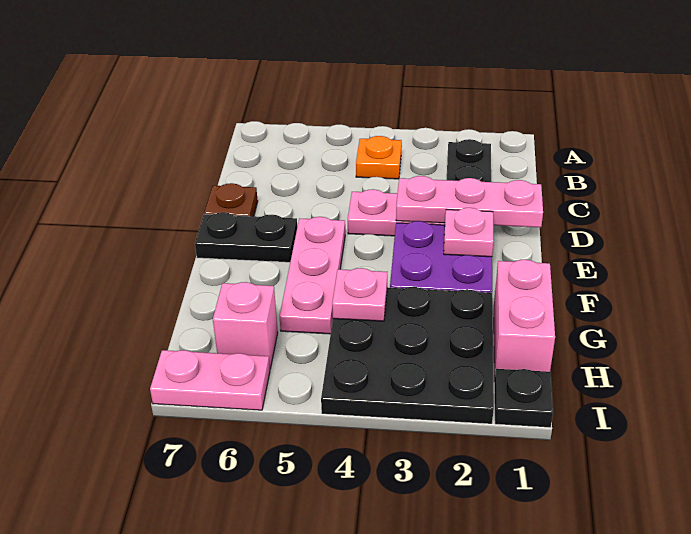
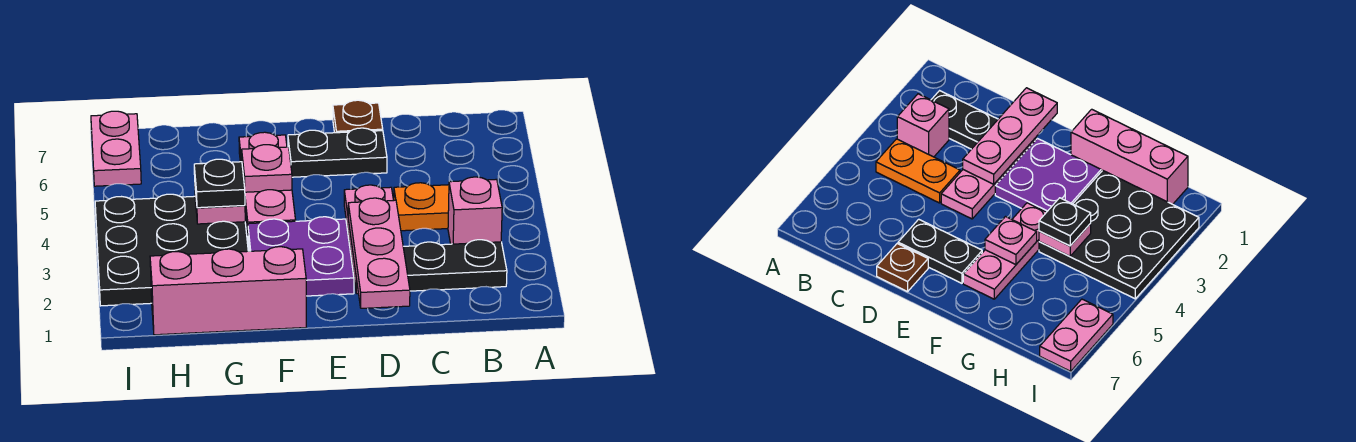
orange plate B4 level 1 -> orange plate B4:C4 level 1
pink plate E2 level 2 -> pink plate F5 level 2
pink plate E5:G5 level 1 -> pink plate F4:F6 level 1
black plate E6:E7 level 1 -> black plate D6:E6 level 1
pink brick G1:H1 level 1 -> pink brick F1:H1 level 1
pink brick H6 level 1 -> pink brick B3 level 1
black plate I1 level 1 -> black plate G4 level 3

